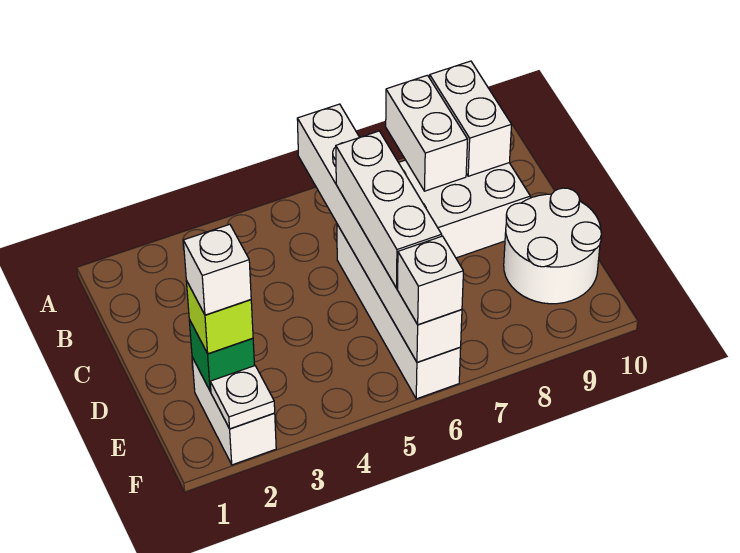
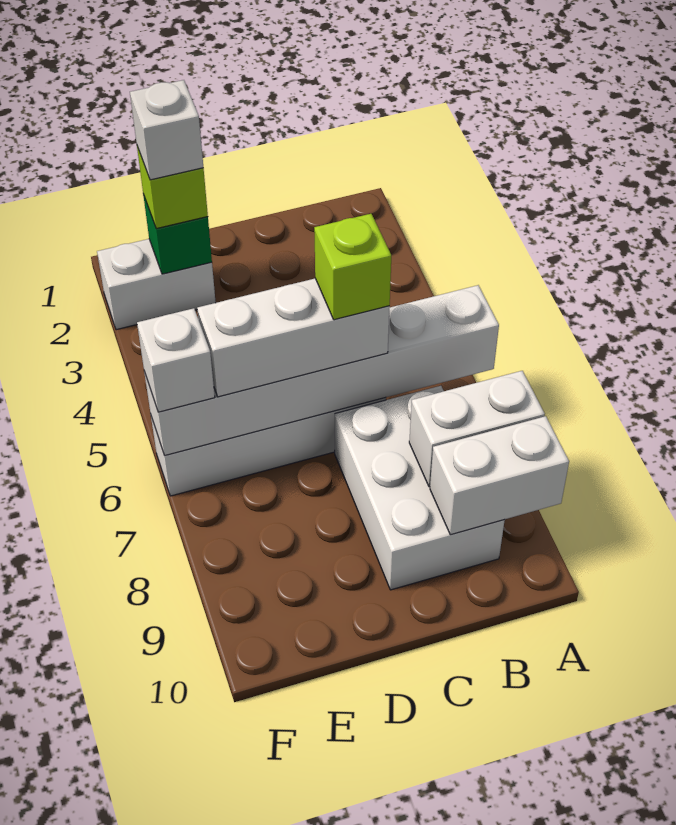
none -> lime brick C6 level 4
white round brick D9:E10 level 1 -> none
white plate F2 level 2 -> none

